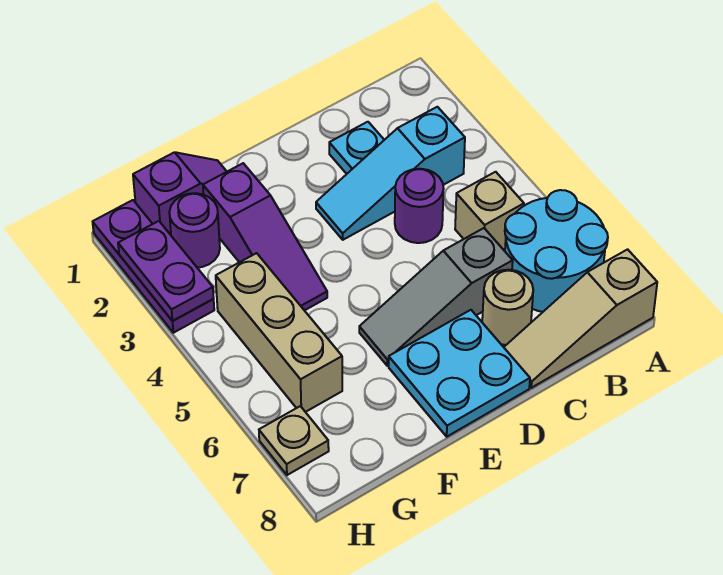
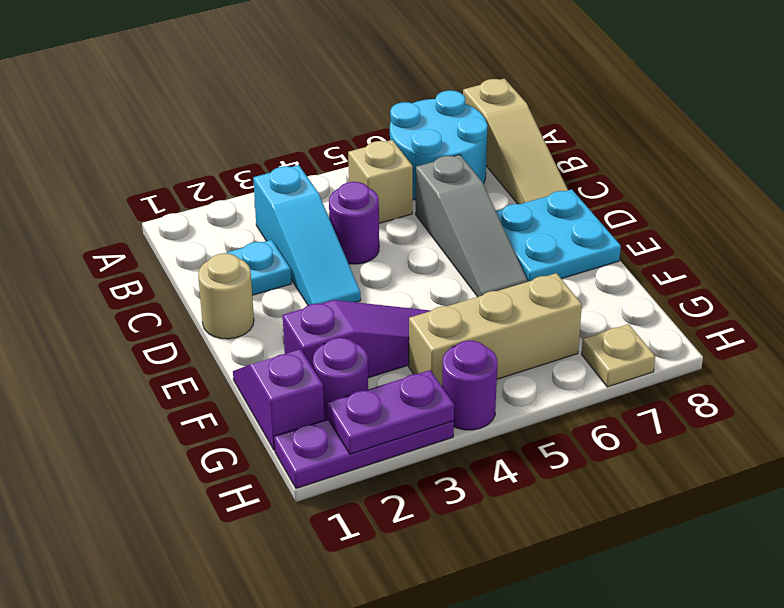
tan round brick C7 level 1 -> tan round brick D1 level 1
none -> purple round brick H4 level 1

